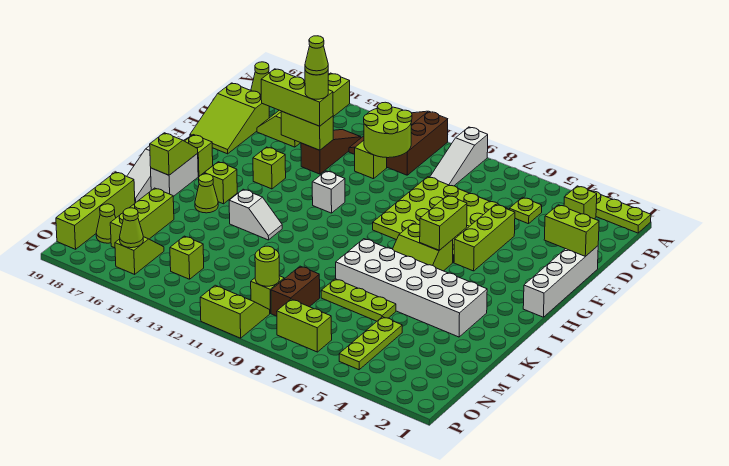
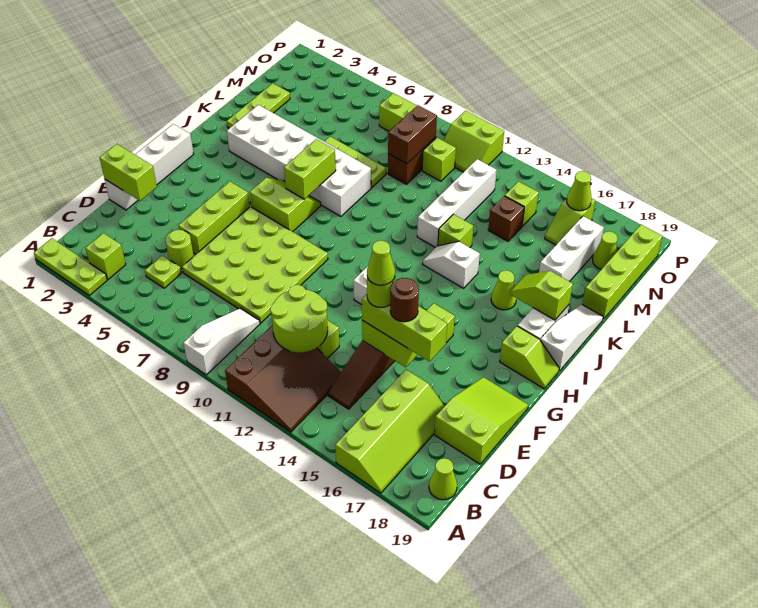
none -> brown round brick E15 level 4
lime brick G6:H6 level 2 -> lime brick I7:J7 level 2
lime brick I16 level 1 -> lime brick K13 level 1
lime slope I18:J18 level 2 top J -> lime slope J17:J18 level 2 top 18
none -> white brick K12:N12 level 1
lime brick L17:N17 level 1 -> white brick L17:N17 level 1
lime plate M5:O5 level 1 -> lime plate K2:M2 level 1
none -> brown brick M9:N9 level 2
none -> brown brick M14 level 1
lime round brick N10 level 2 -> lime round brick D5 level 1

